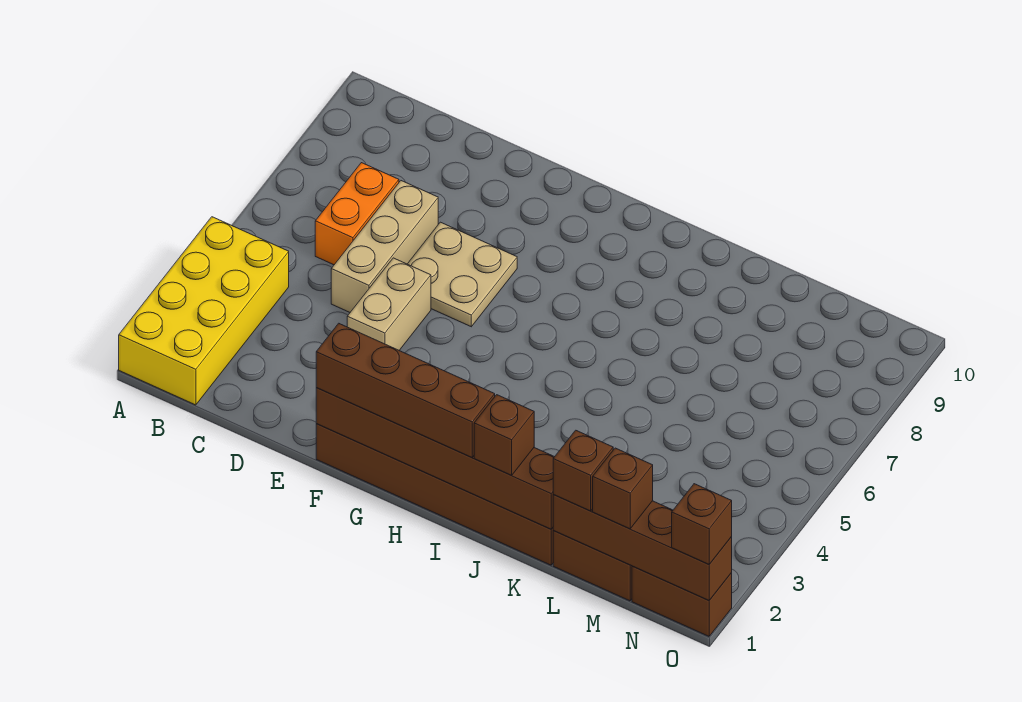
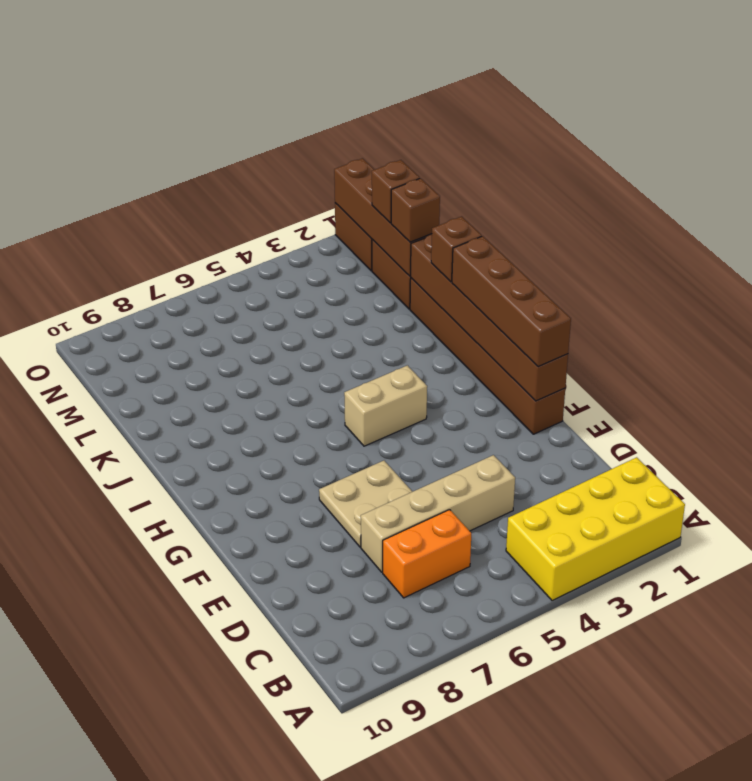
tan brick D5:D7 level 1 -> tan brick D4:D7 level 1
tan brick E4:E5 level 1 -> tan brick H4:H5 level 1
brown brick O1 level 3 -> none

